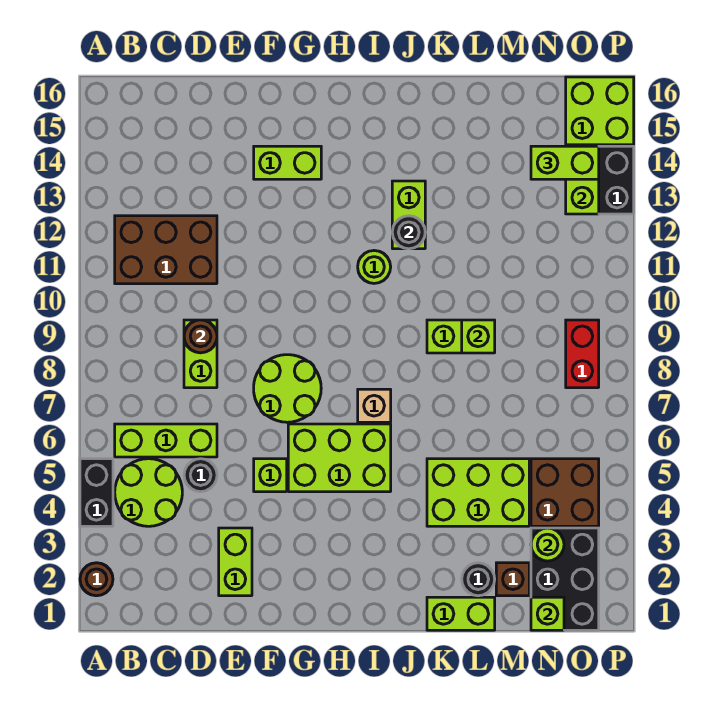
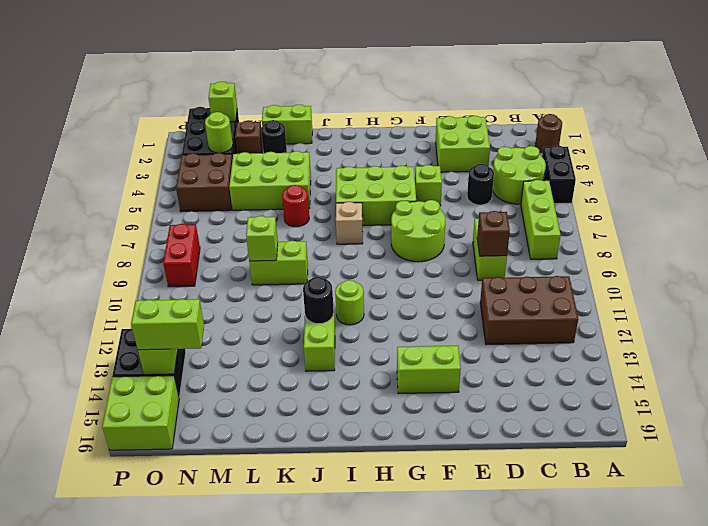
lime brick B6:D6 level 1 -> lime brick B6:B8 level 1
brown round brick D9 level 2 -> brown brick D9 level 2
lime brick E2:E3 level 1 -> lime brick D2:E3 level 1
none -> red round brick K6 level 1

